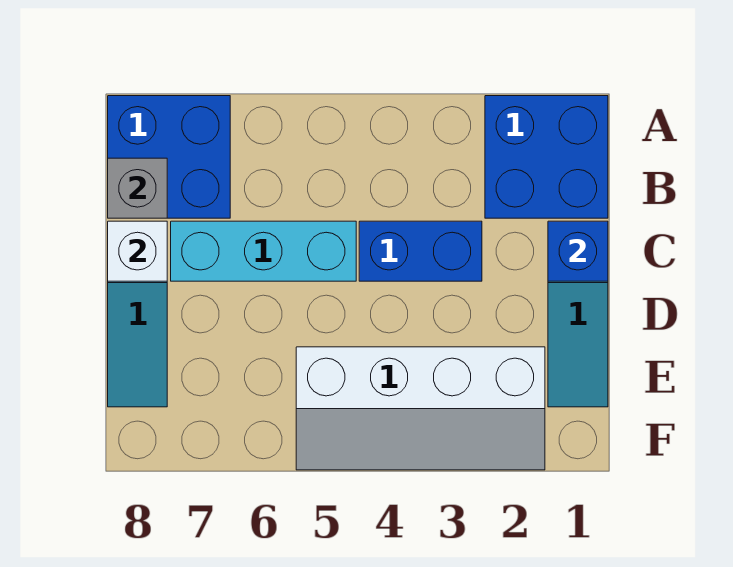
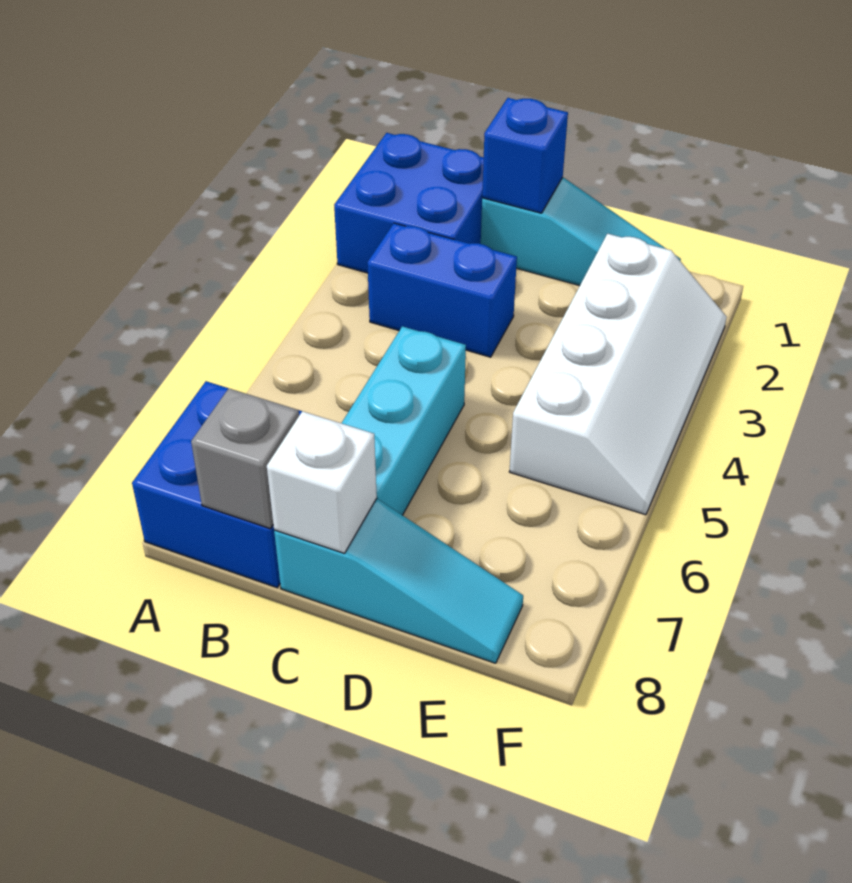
blue brick C3:C4 level 1 -> blue brick B3:C3 level 1

